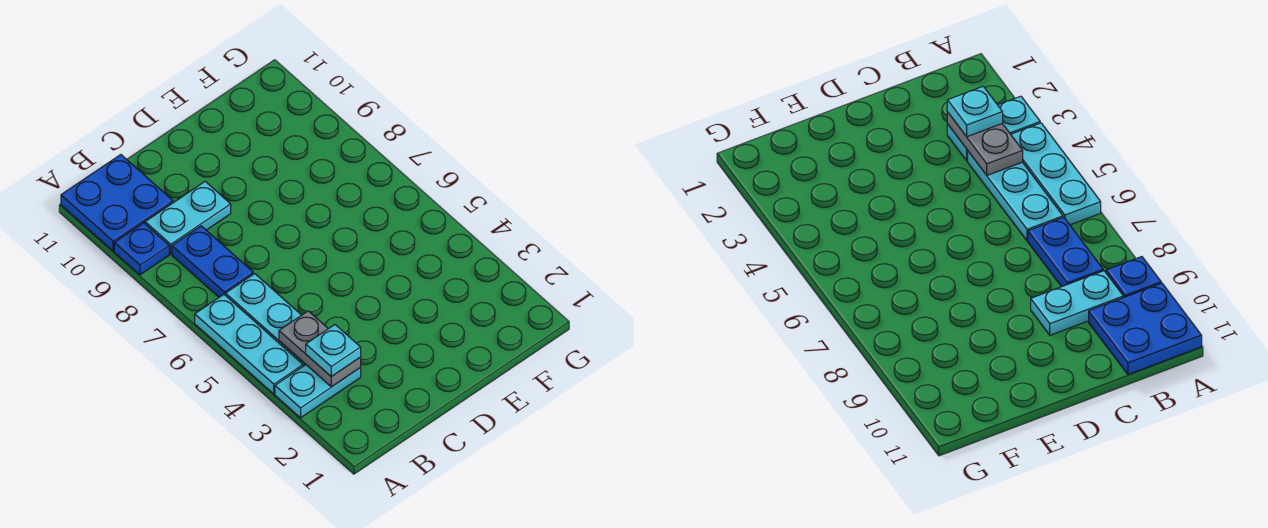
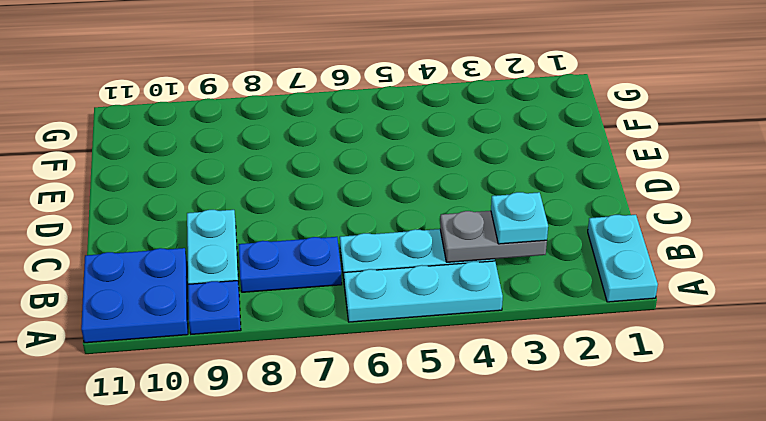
cyan plate A3:B3 level 1 -> cyan plate A1:B1 level 1

